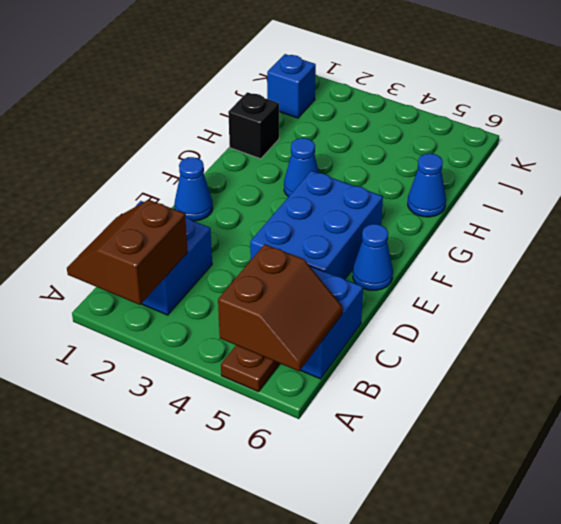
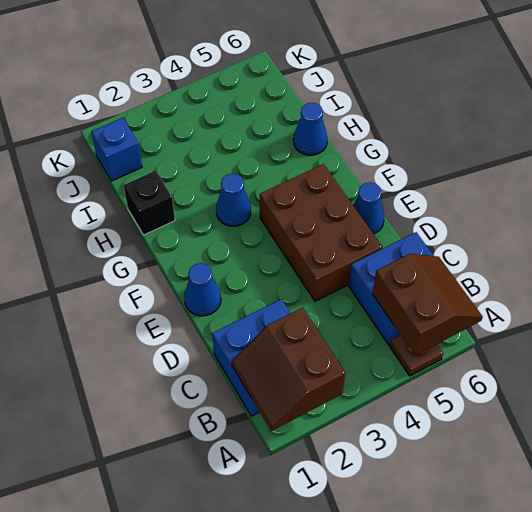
blue brick D4:F5 level 1 -> brown brick D4:F5 level 1

